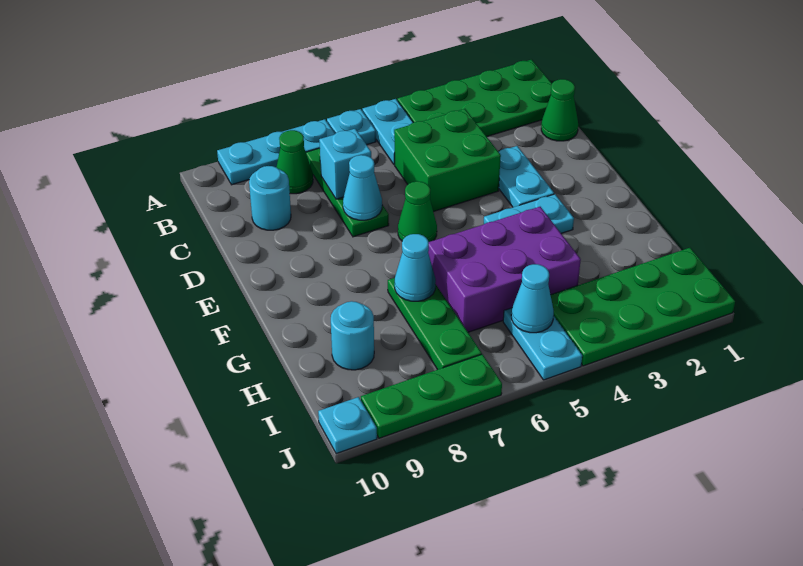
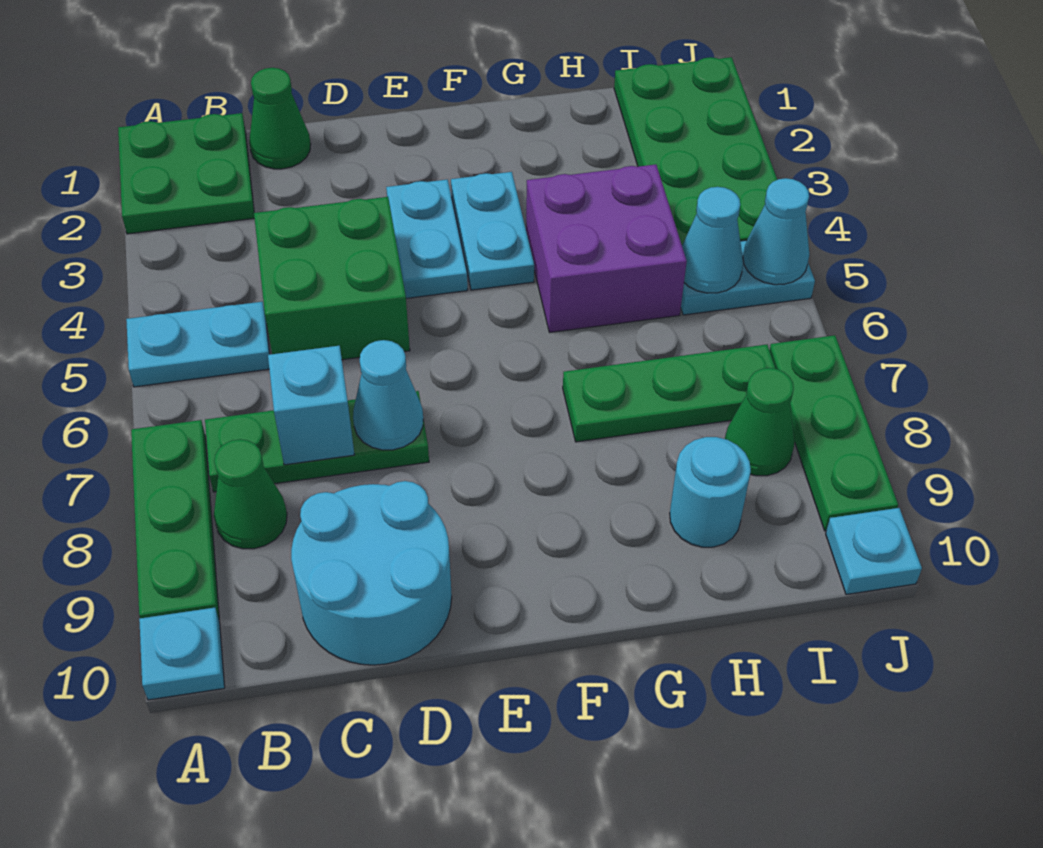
green plate A1:B4 level 1 -> green plate A1:B2 level 1
cyan plate A6 level 1 -> cyan plate A10 level 1
cyan plate A7:A9 level 1 -> green plate A7:A9 level 1
cyan round brick C9 level 1 -> cyan round brick C9:D10 level 1
cyan plate D3:E3 level 1 -> cyan plate E3:E4 level 1
green cone E6 level 1 -> green cone I8 level 1
purple brick G4:H6 level 1 -> purple brick G4:H5 level 1
cyan cone G7 level 2 -> cyan cone J5 level 2

